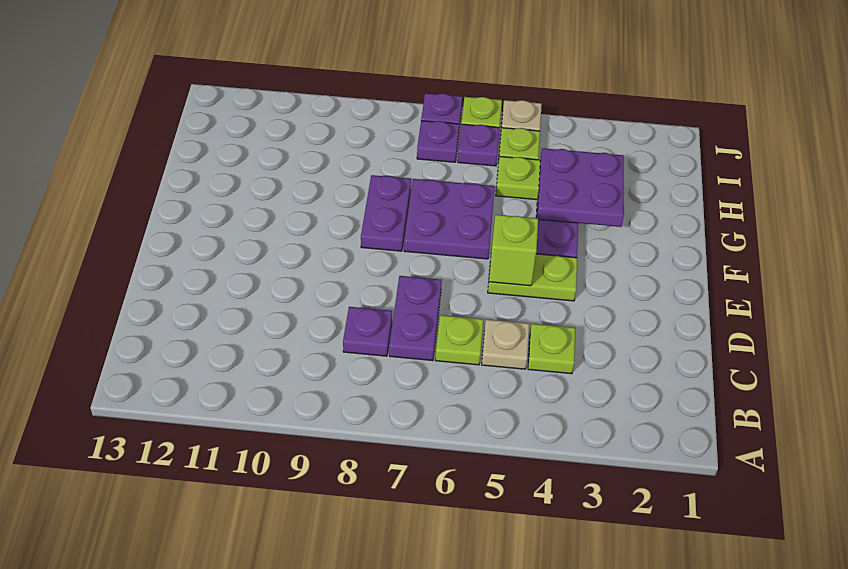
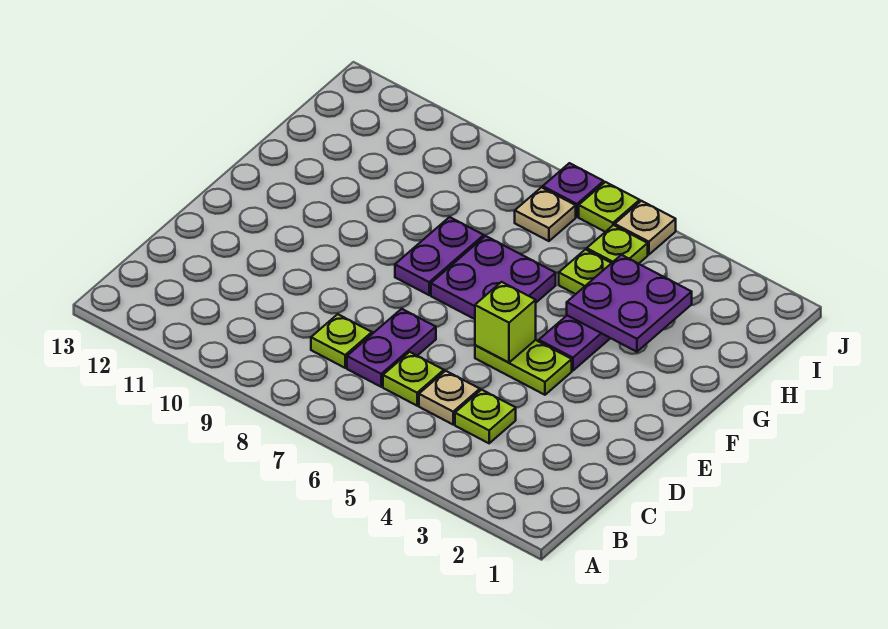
purple plate C8 level 1 -> lime plate C8 level 1
purple plate I6 level 1 -> none
purple plate I7 level 1 -> tan plate I7 level 1

